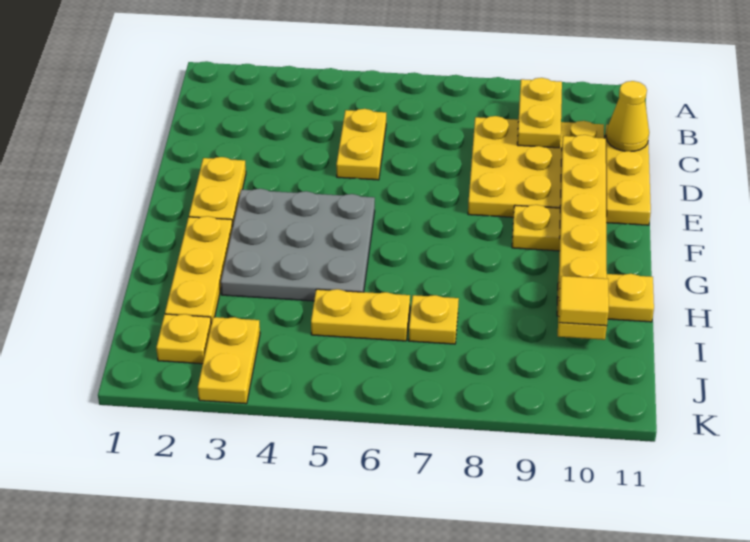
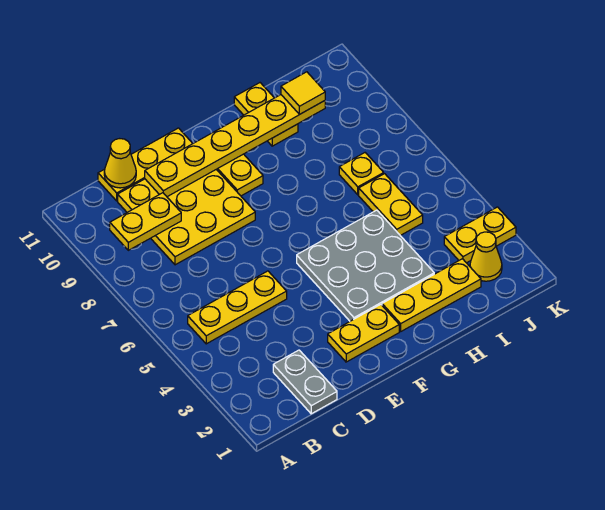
none -> grey plate C1:C2 level 1
yellow plate C5:D5 level 1 -> yellow plate B5:D5 level 1
yellow plate J2 level 1 -> yellow cone J2 level 1

